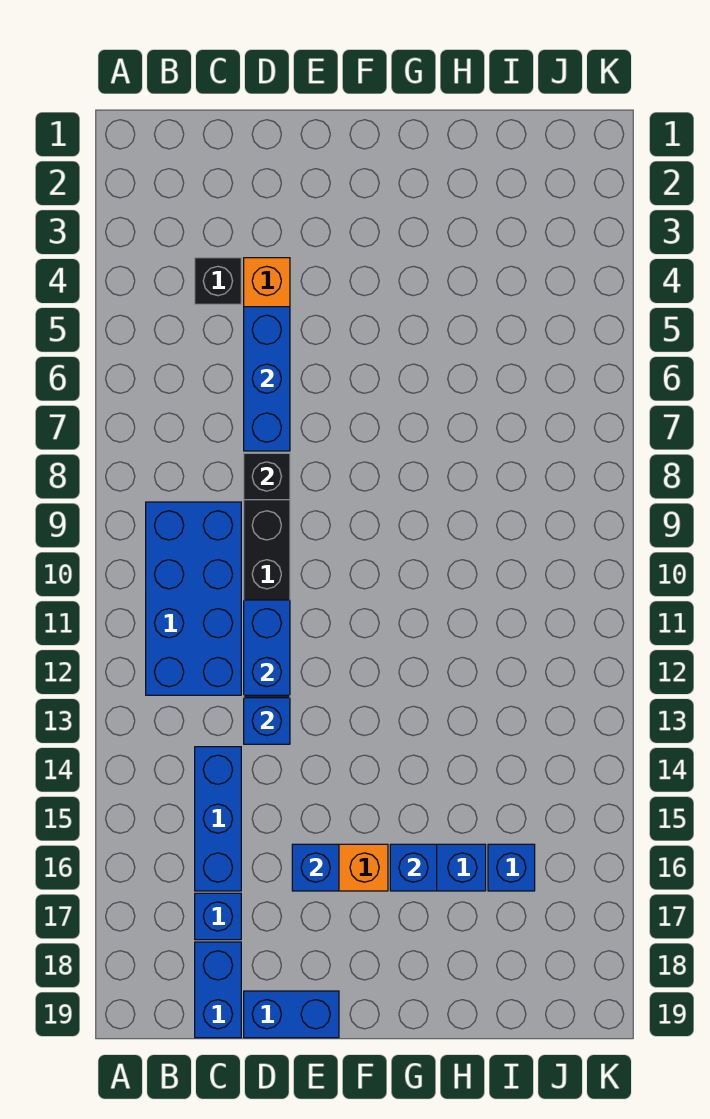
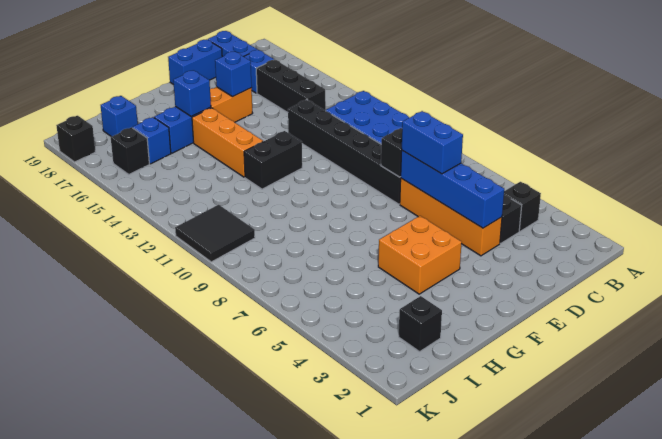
none -> black brick B4 level 1
blue brick C14:C16 level 1 -> black brick C14:C16 level 1
blue brick D5:D7 level 2 -> blue brick D4:D7 level 2
blue brick D11:D12 level 2 -> blue brick D6:D7 level 3
blue brick D13 level 2 -> blue brick I18 level 1
none -> orange brick F4:G5 level 1
none -> black brick F12:G12 level 1
none -> orange brick G13:G15 level 1
none -> black brick I2 level 1
none -> black tile J10:K11 level 1
none -> black brick J16 level 1
none -> black brick K18 level 1

